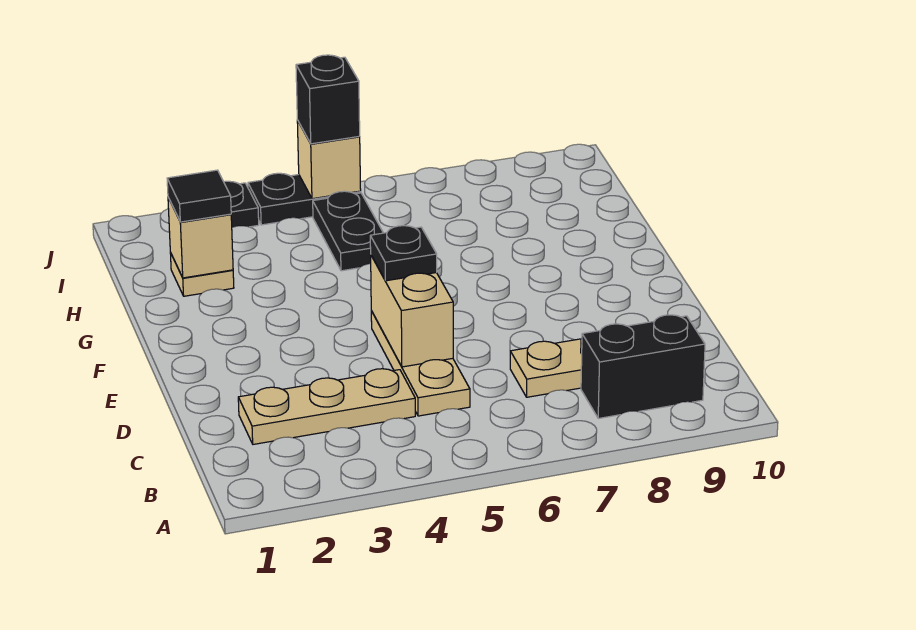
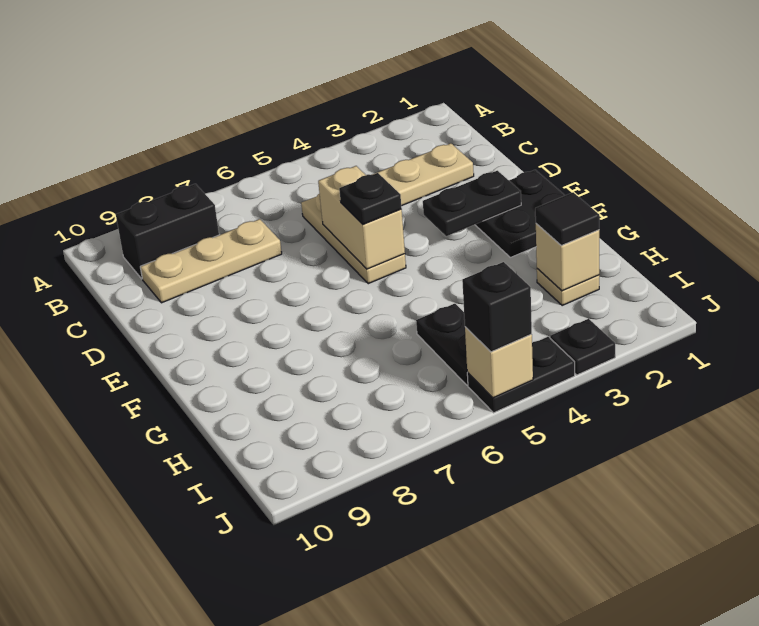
none -> black plate E1:F2 level 1
none -> black plate E2:E3 level 2

